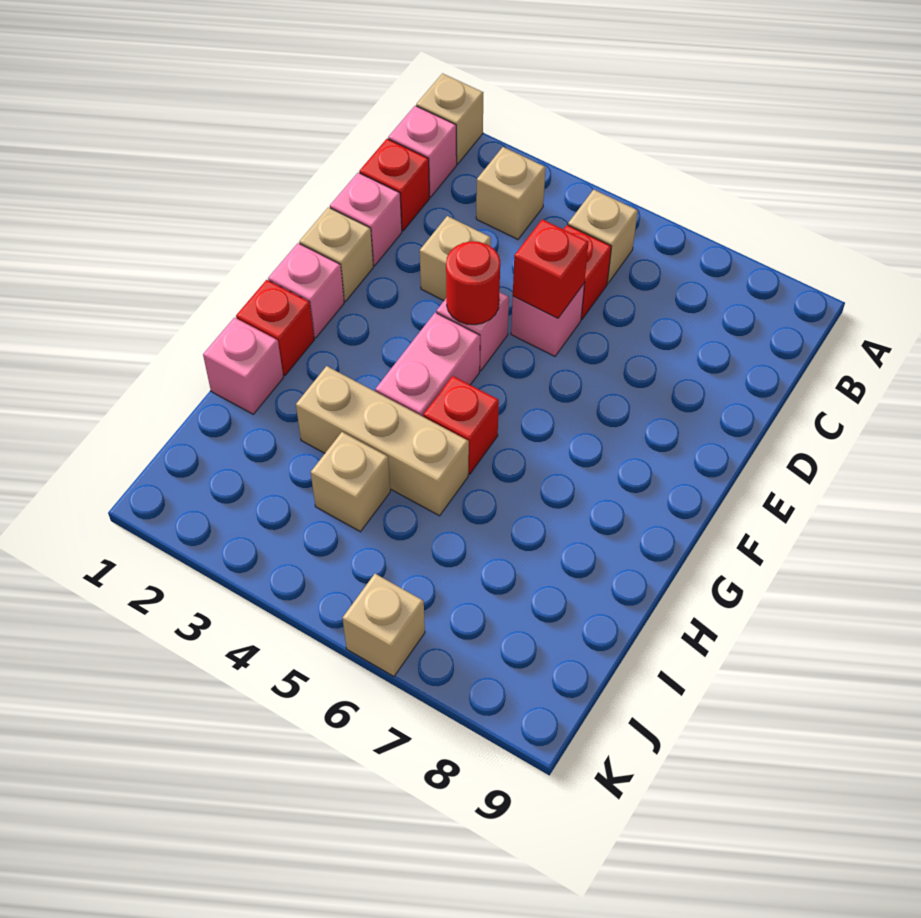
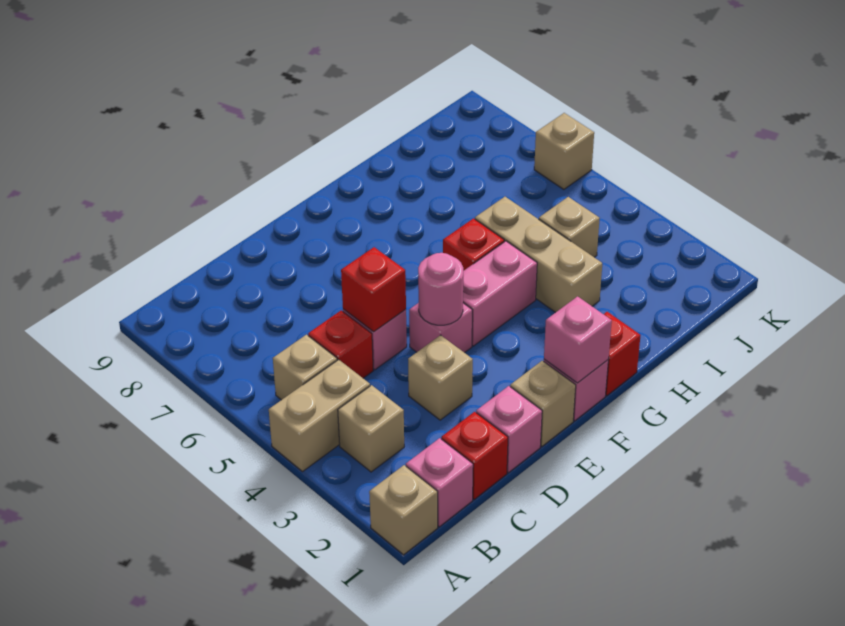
none -> tan brick A4:B4 level 1
red round brick E4 level 2 -> pink round brick E4 level 2
pink brick H1 level 1 -> pink brick F1 level 2

